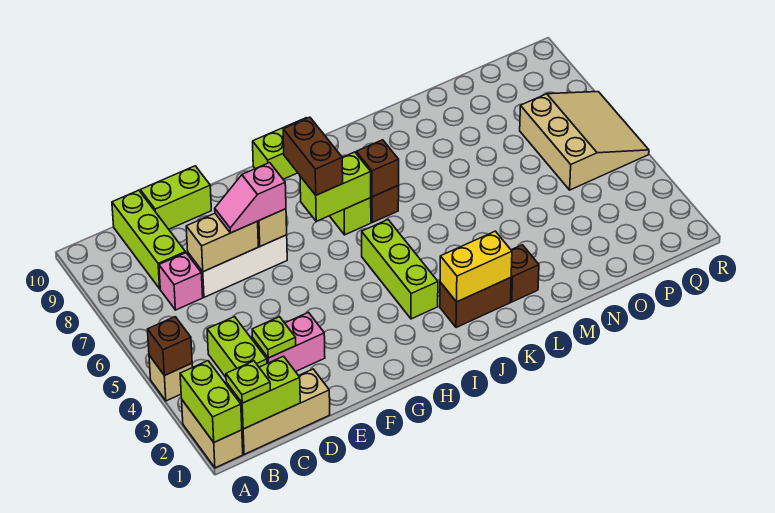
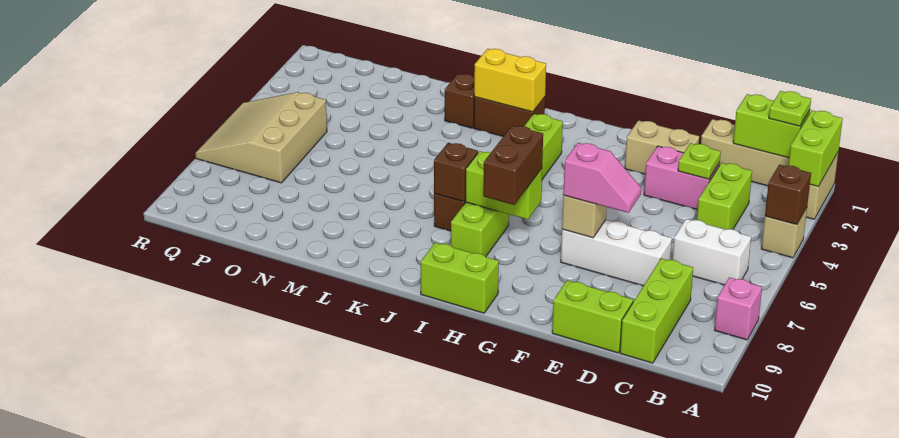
none -> white brick B6:C6 level 1
pink brick C7 level 1 -> pink brick A8 level 1
tan brick D7:E7 level 2 -> tan brick E2:F2 level 1

